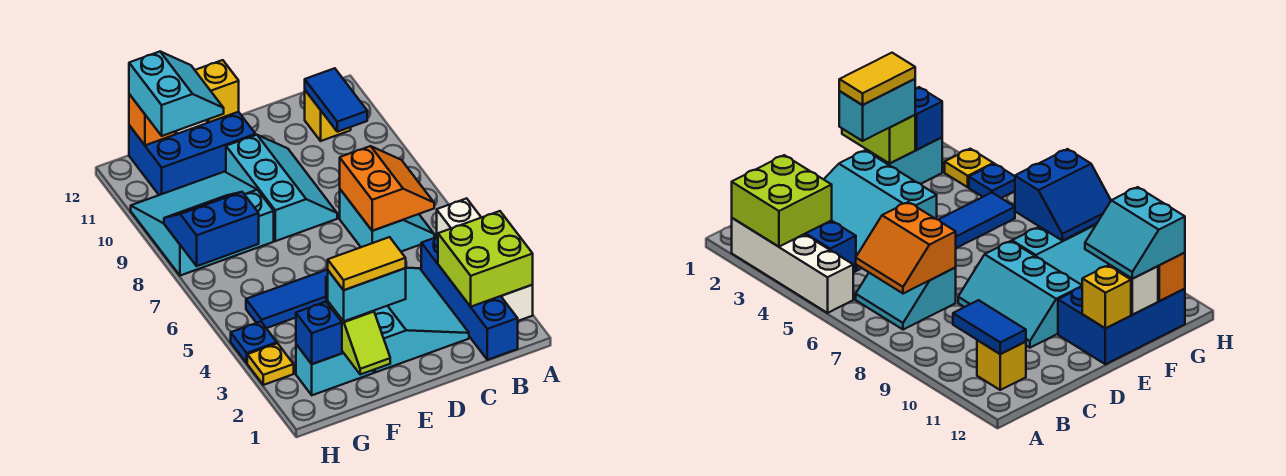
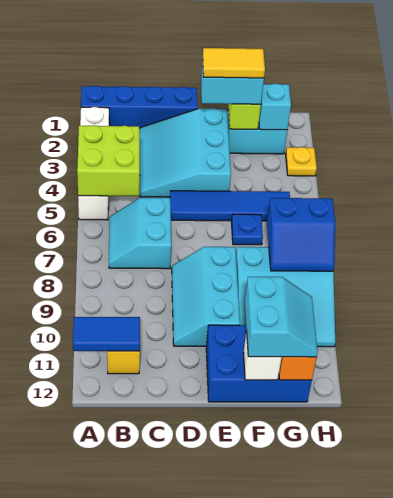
lime brick A2:B3 level 2 -> lime brick A4:B5 level 2
blue brick B1:B4 level 1 -> blue brick A1:D1 level 1
orange slope B6:C7 level 2 top C -> none
blue tile B10:B11 level 2 -> blue tile A11:B11 level 2
yellow brick E12 level 2 -> none
cyan slope F11:G12 level 3 top G -> cyan slope F11:G12 level 3 top F
blue brick G2 level 2 -> cyan brick G2 level 2
blue plate H4 level 1 -> blue plate F6 level 1

